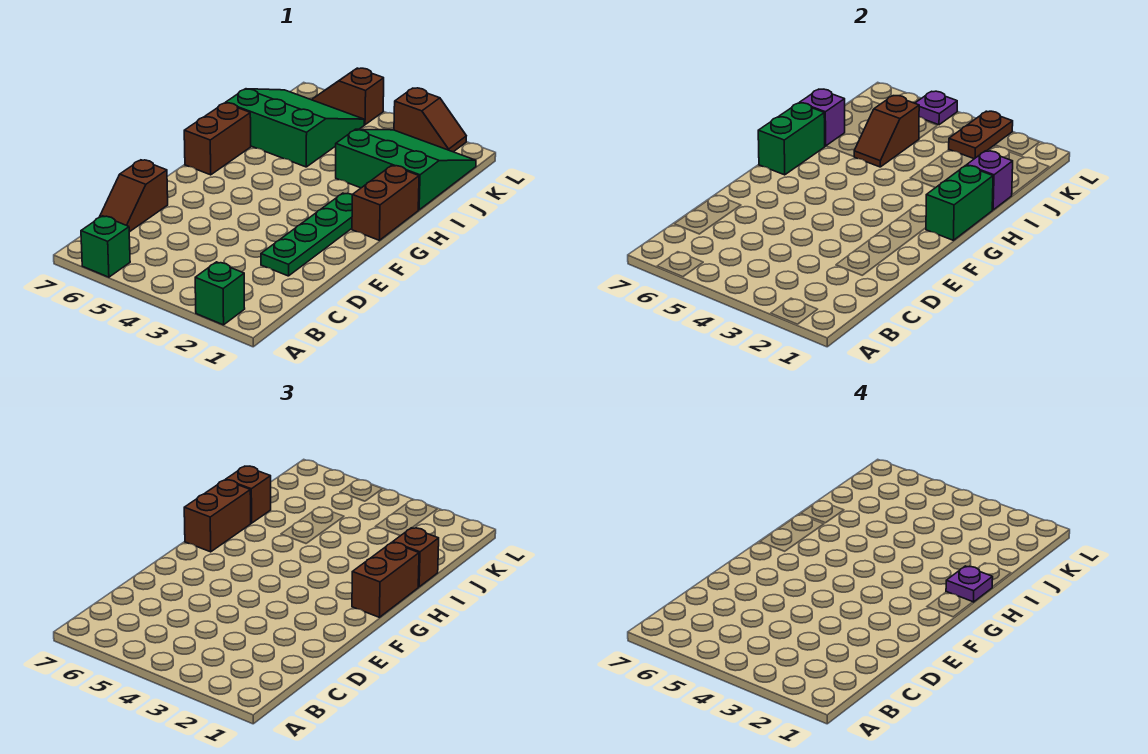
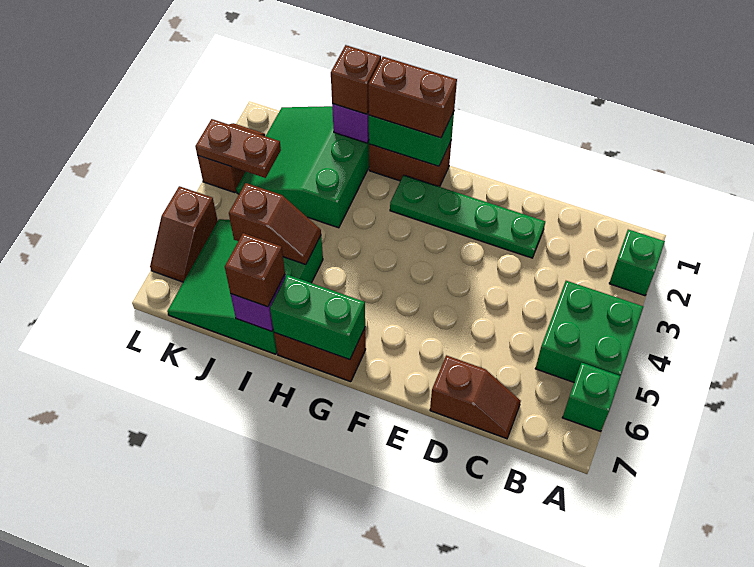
none -> green brick A4:B5 level 1
brown brick G7:H7 level 3 -> none
purple plate H1 level 4 -> none
purple plate L5 level 2 -> none

